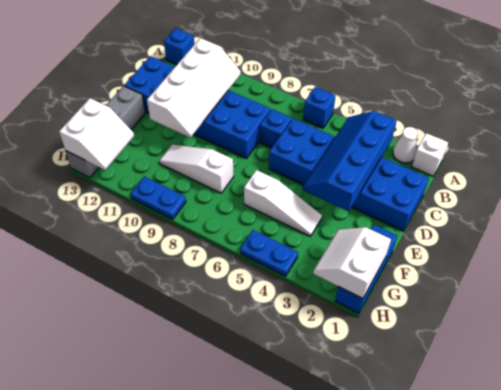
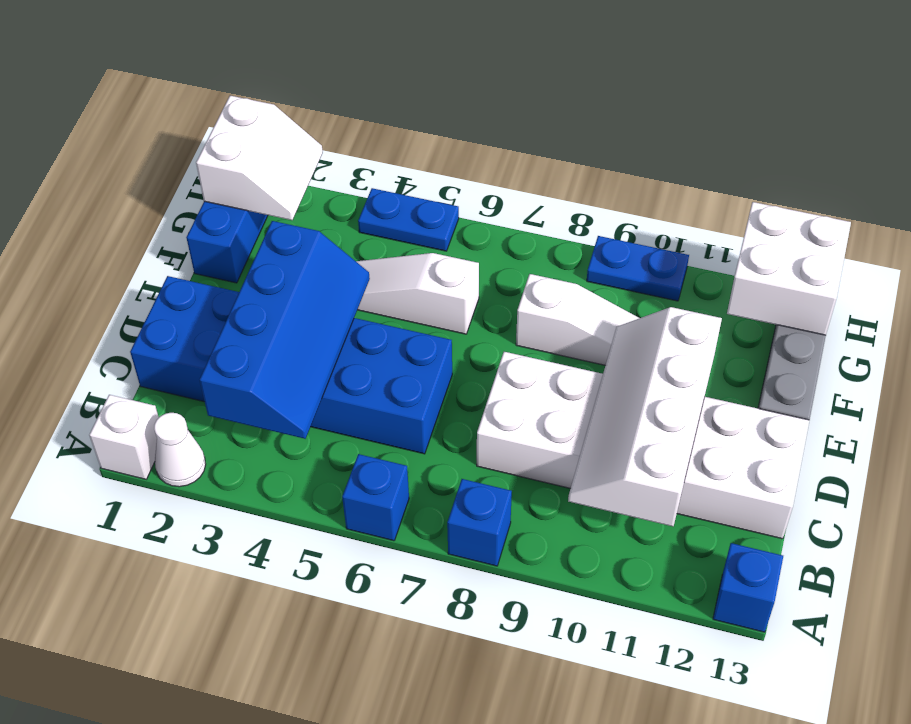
blue brick C7 level 1 -> blue brick A8 level 1
blue brick C8:D13 level 1 -> white brick C8:D13 level 1
white slope G12:H13 level 2 top 13 -> white brick G12:H13 level 2

